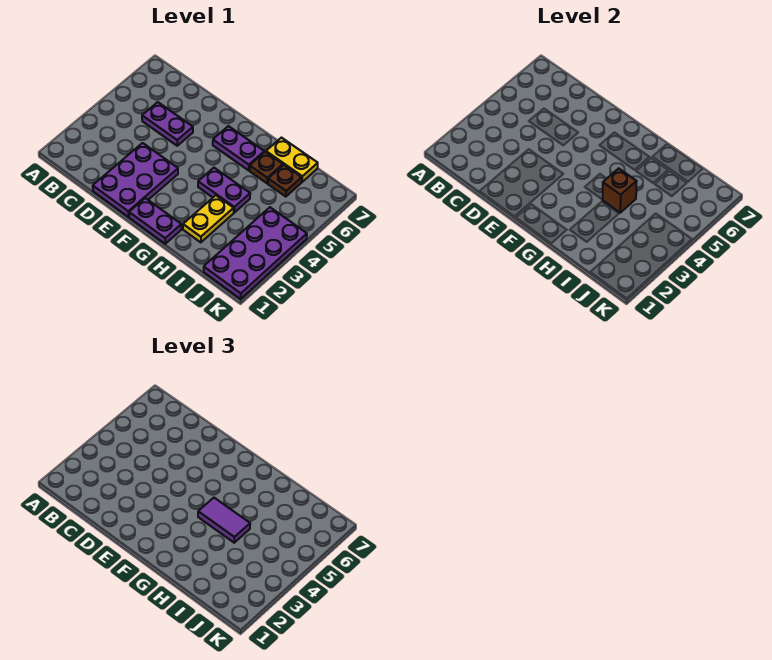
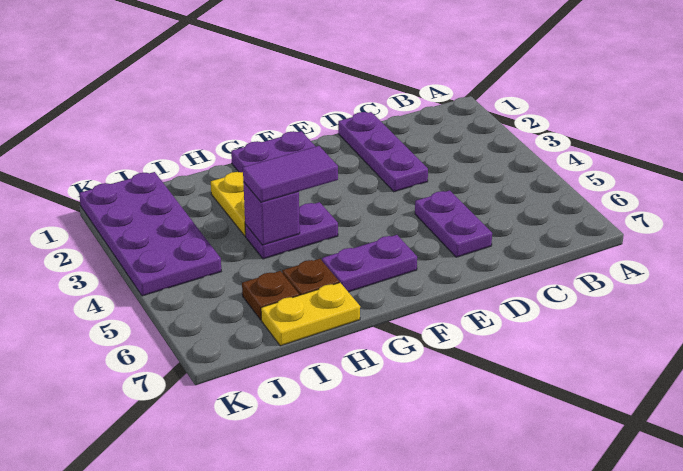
purple plate C5:D5 level 1 -> purple plate D5:D6 level 1
purple plate D1:E3 level 1 -> purple plate D1:D3 level 1
brown brick H4 level 2 -> purple brick H4 level 2

